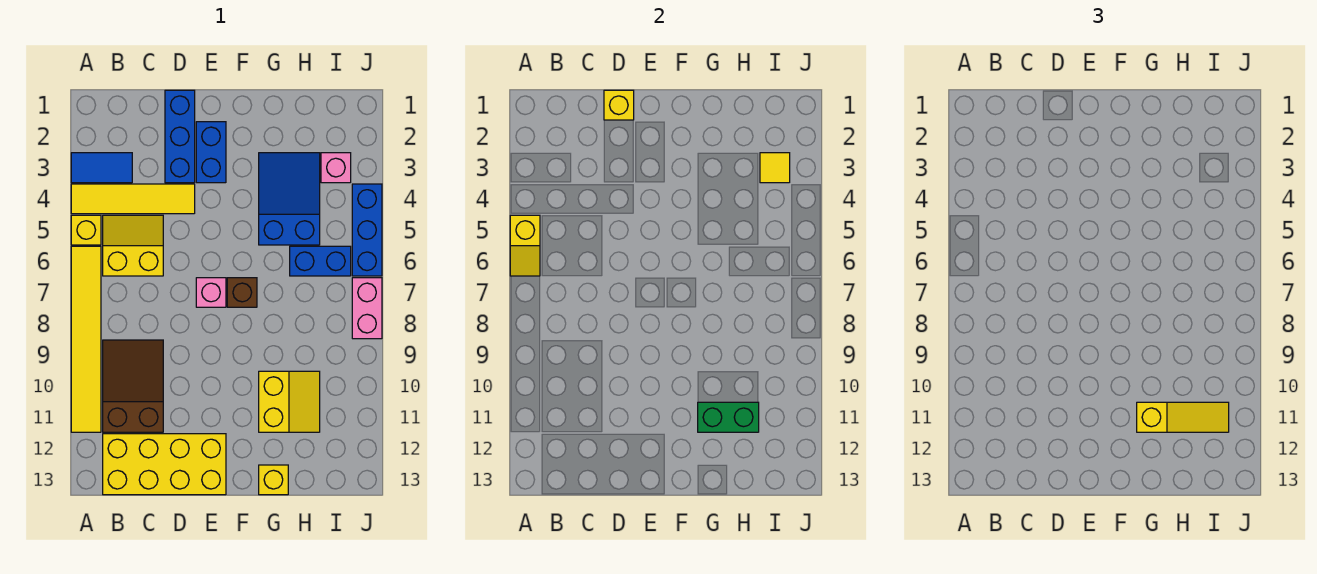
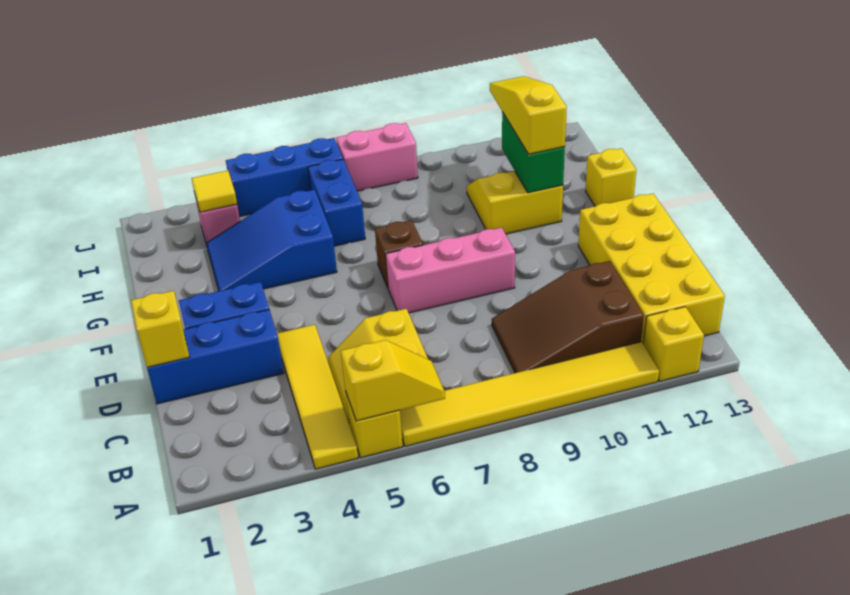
blue tile A3:B3 level 1 -> none
none -> yellow brick A12 level 1
pink brick E7 level 1 -> pink brick E7:E9 level 1

